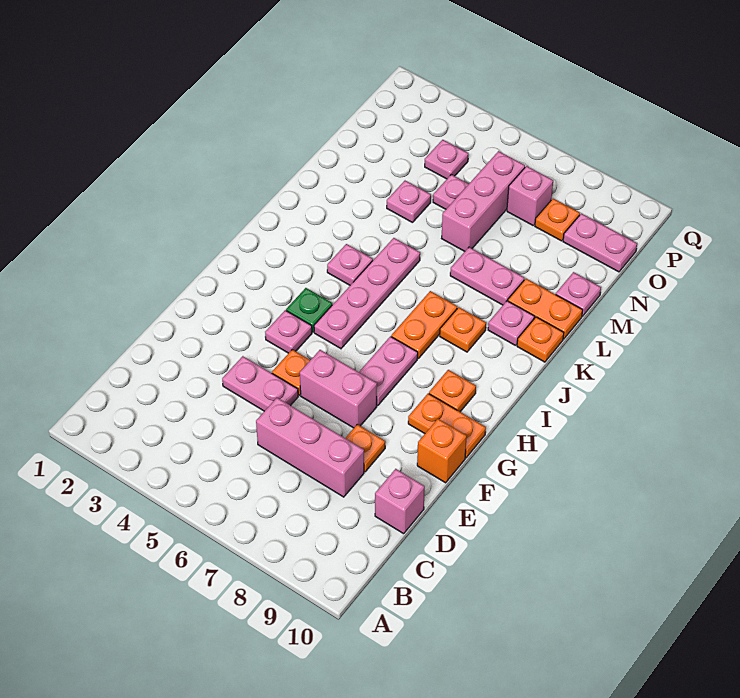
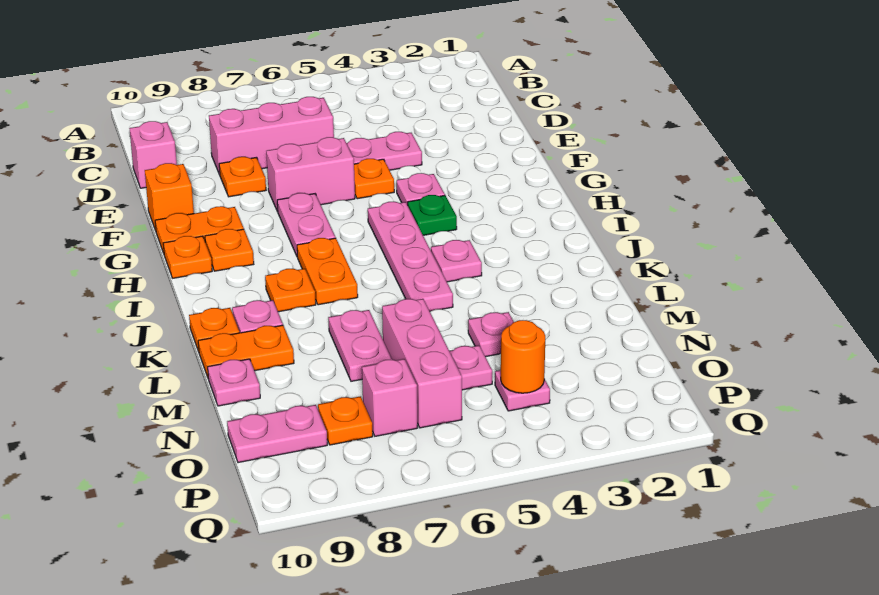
none -> orange plate H10 level 1
pink plate L7:L8 level 1 -> pink plate L7:M7 level 1
none -> orange round brick O4 level 2

